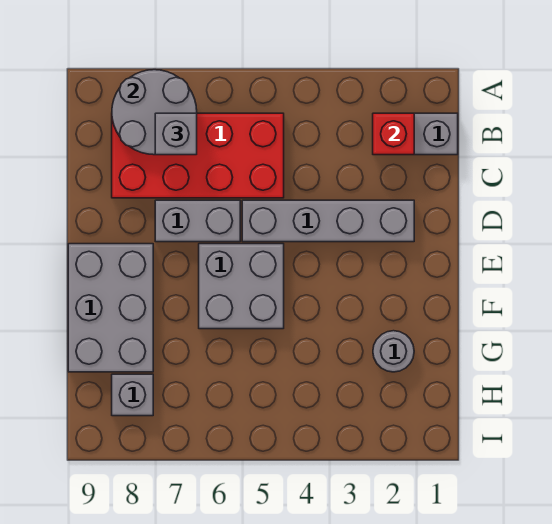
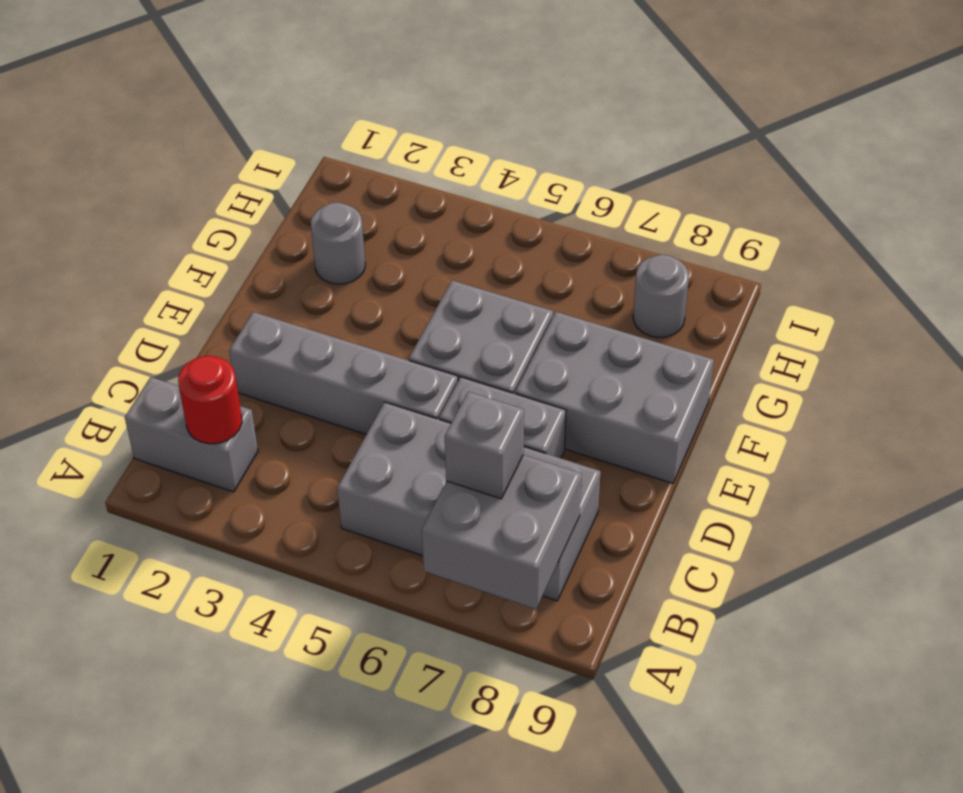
grey round brick A7:B8 level 2 -> grey brick A7:B8 level 2
red brick B2 level 2 -> red round brick B2 level 2
red brick B5:C8 level 1 -> grey brick B5:C8 level 1
grey brick E8:G9 level 1 -> grey brick E7:F9 level 1
grey brick H8 level 1 -> grey round brick H8 level 1

